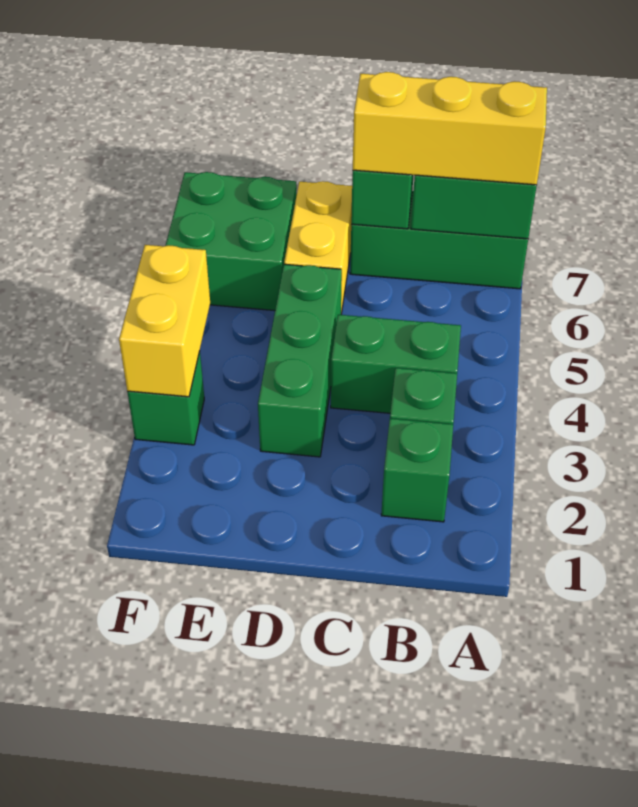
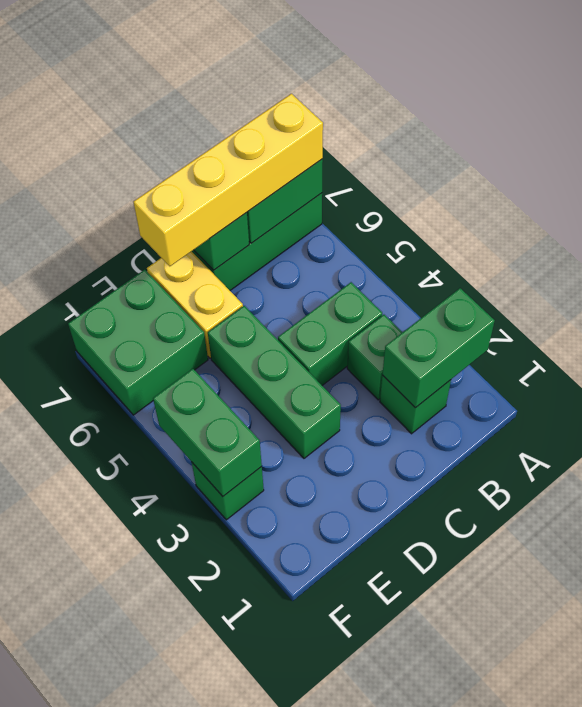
none -> green brick A2:B2 level 2
yellow brick A7:C7 level 3 -> yellow brick A7:D7 level 3
yellow brick F3:F4 level 2 -> green brick F3:F4 level 2

